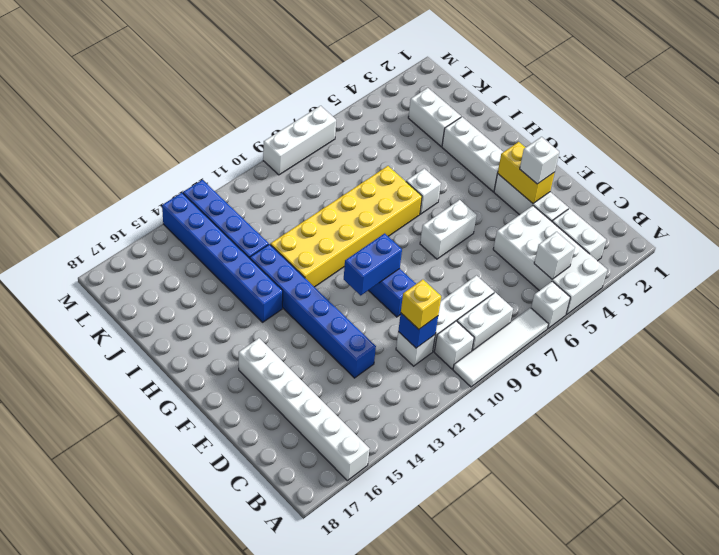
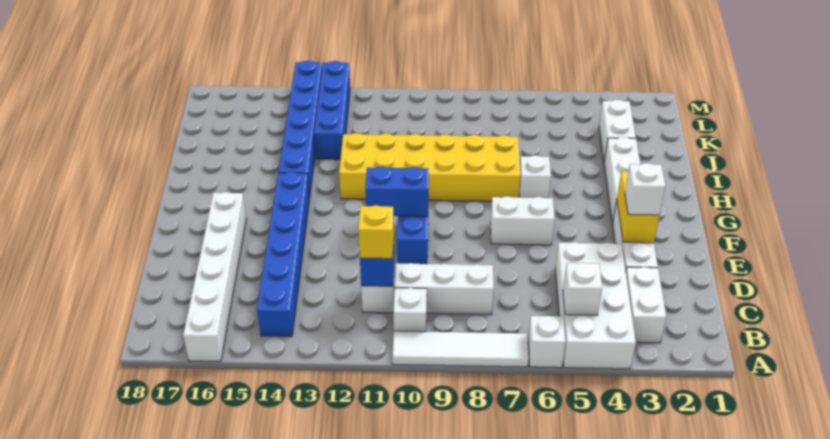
white brick B8:B9 level 1 -> none
blue brick D13:I13 level 1 -> blue brick B14:G14 level 1
white brick M7:M9 level 1 -> none

